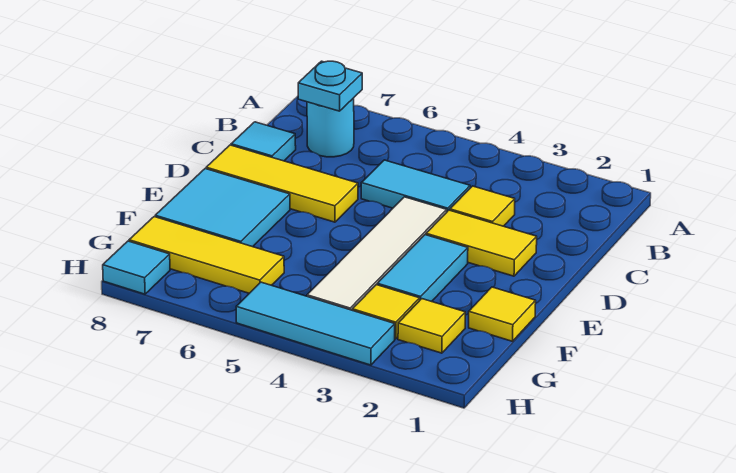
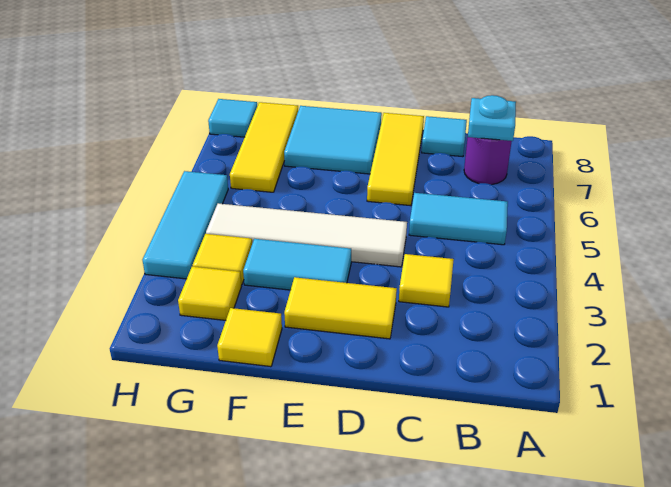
cyan round brick B7 level 1 -> purple round brick B7 level 1
cyan tile C4:C5 level 1 -> cyan tile B5:C5 level 1
yellow tile D2:D3 level 1 -> yellow tile D2:E2 level 1

